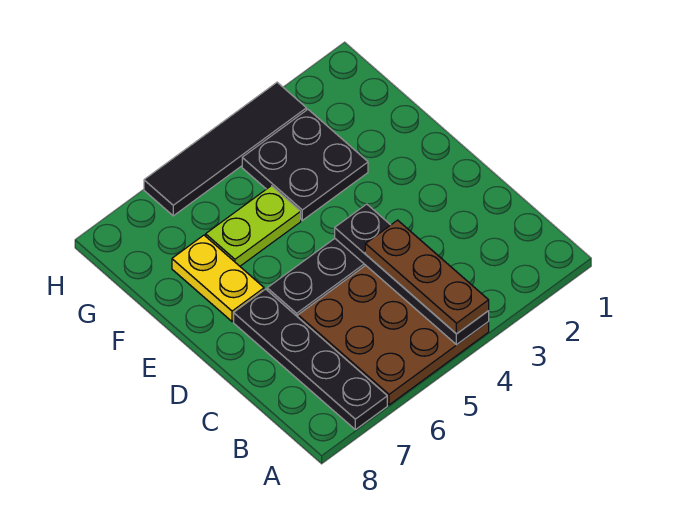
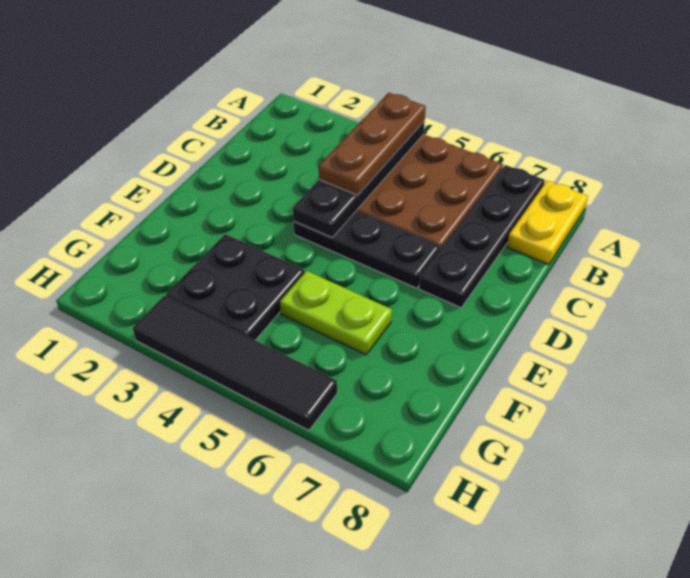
yellow plate E7:F7 level 1 -> yellow plate A8:B8 level 1

